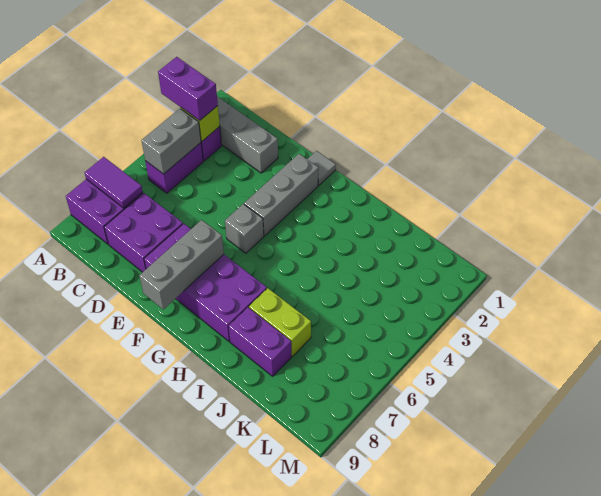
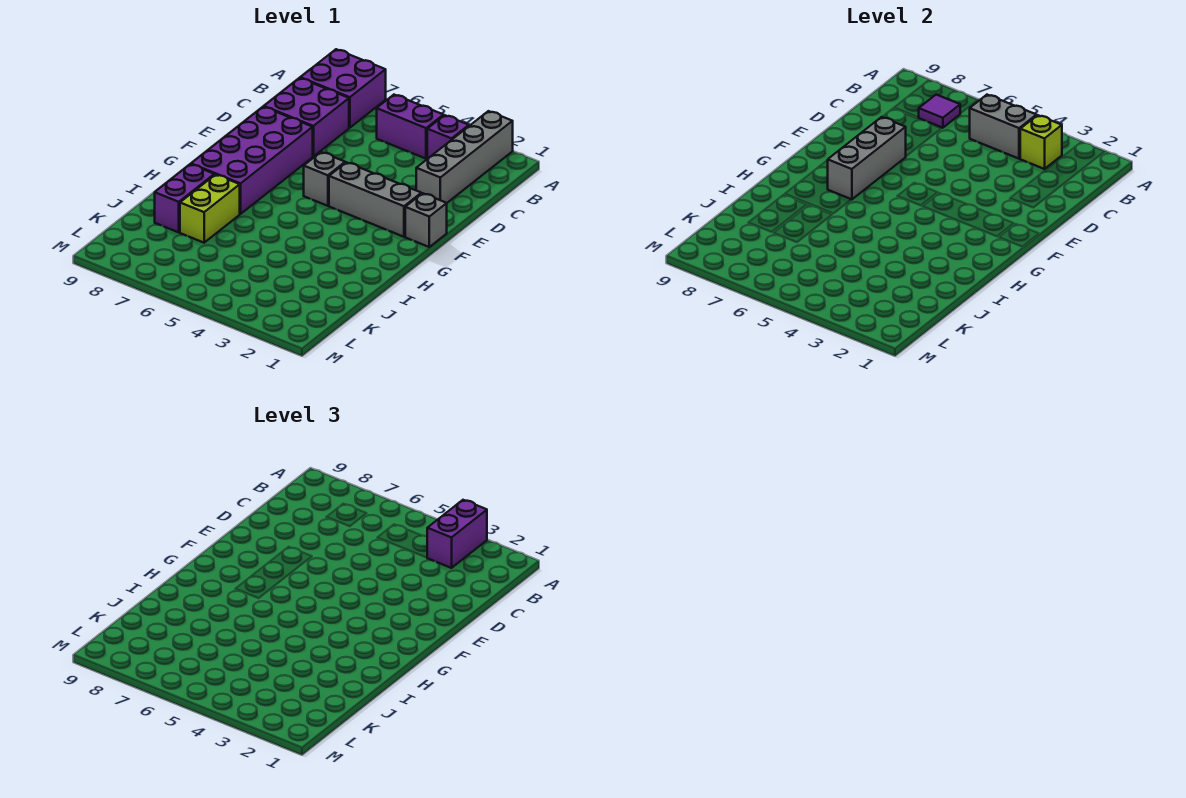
purple tile A7:B7 level 2 -> purple tile B7 level 2
grey tile F1 level 1 -> grey brick F1 level 1
grey brick F7:F9 level 2 -> grey brick E7:G7 level 2

